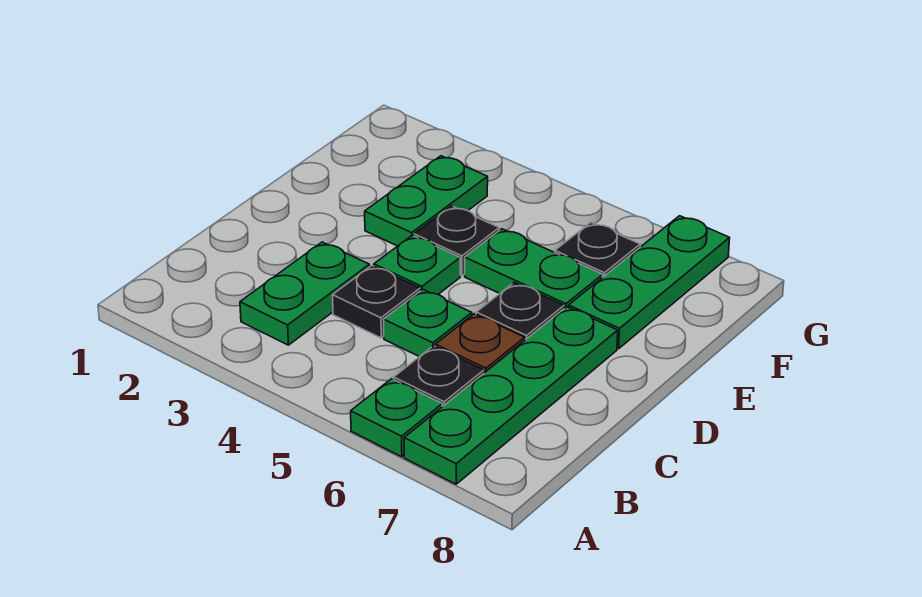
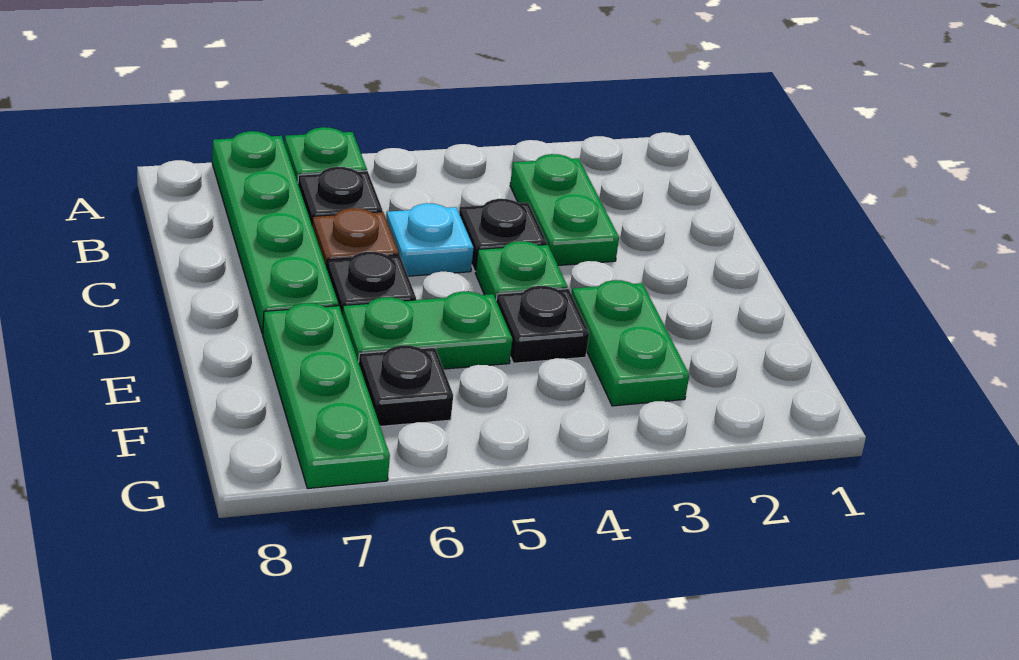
green plate C5 level 1 -> cyan plate C5 level 1

